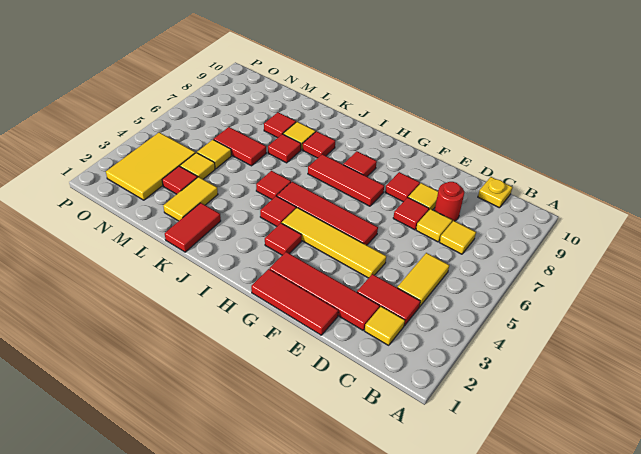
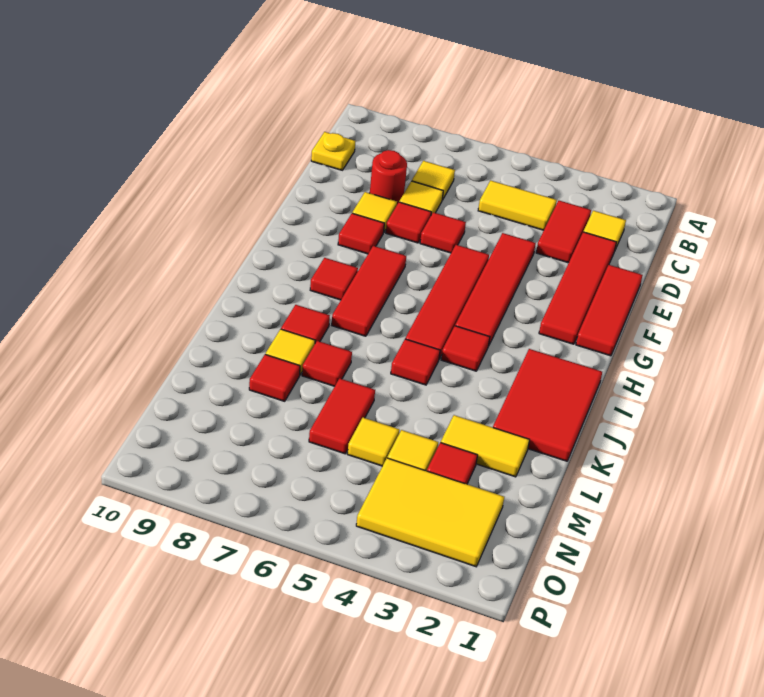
yellow tile E4:H4 level 1 -> red tile E4:H4 level 1
red tile H3 level 1 -> red tile E6 level 1
red tile K1:K2 level 1 -> red tile I1:K2 level 1

